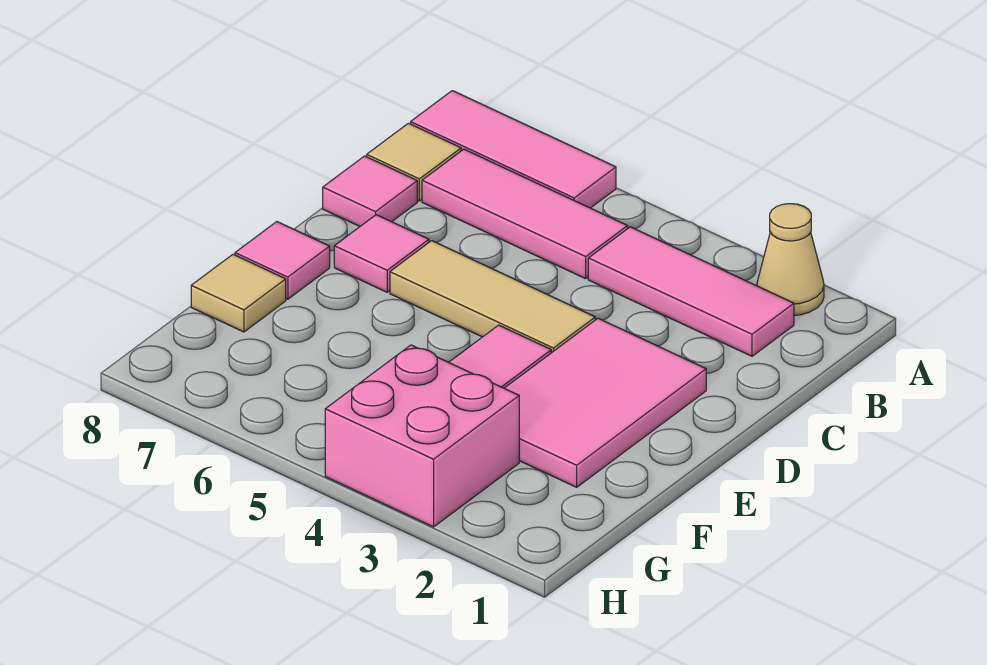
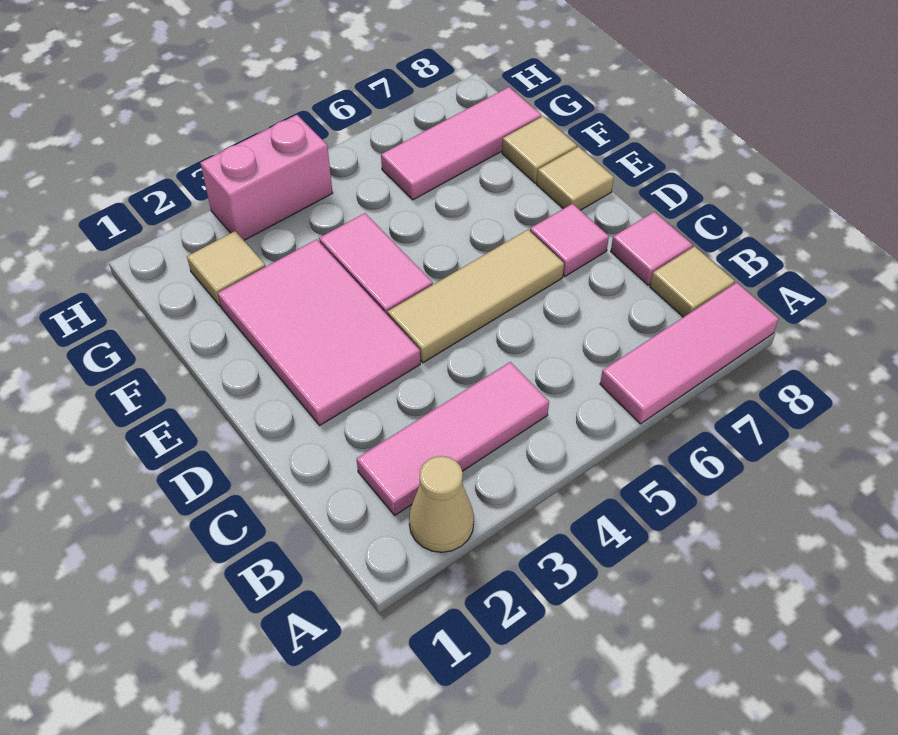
pink tile B5:B7 level 1 -> pink tile G6:G8 level 1
pink tile E8 level 1 -> tan tile E8 level 1
none -> tan tile G2 level 1
pink brick G3:H4 level 1 -> pink brick H3:H4 level 1

